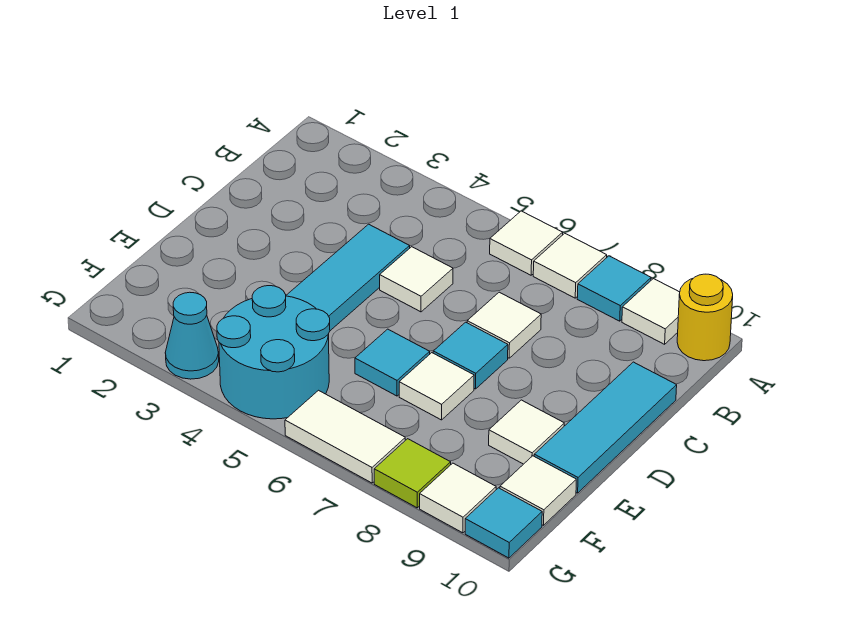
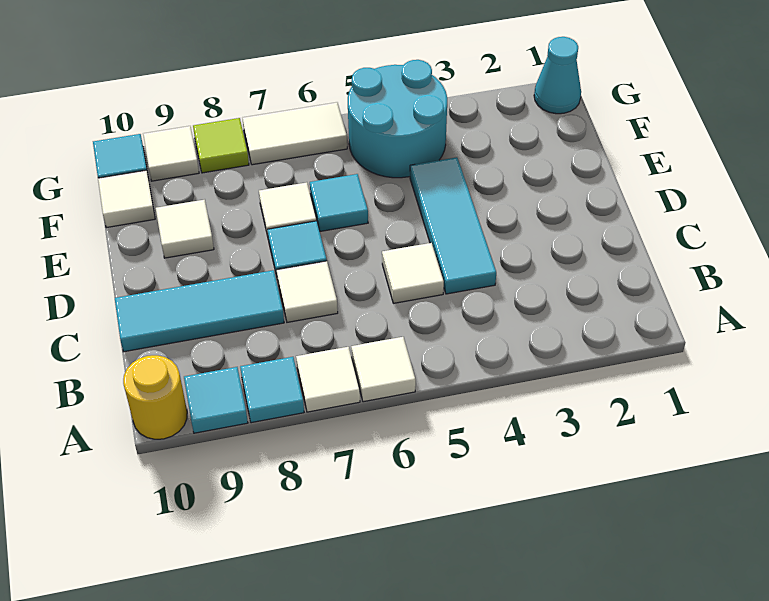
white tile A9 level 1 -> cyan tile A9 level 1
cyan tile C10:E10 level 1 -> cyan tile C8:C10 level 1
cyan cone G3 level 1 -> cyan cone G1 level 1

